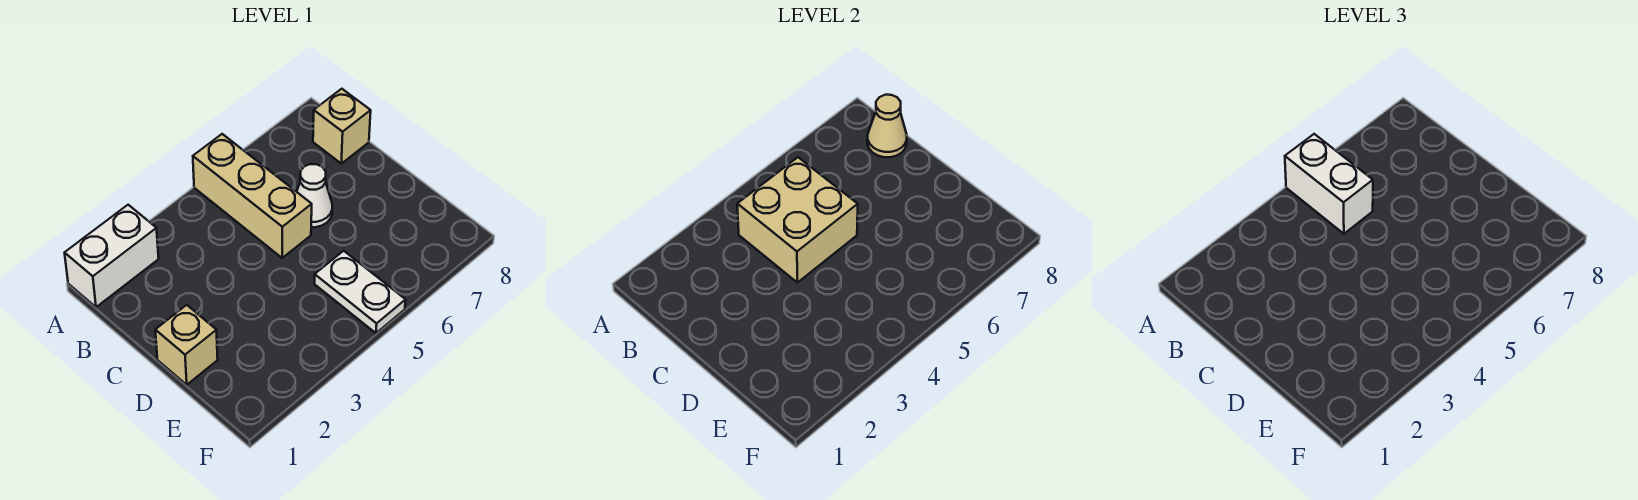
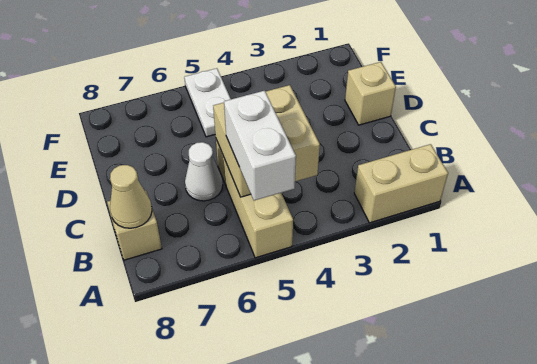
white brick A1:A2 level 1 -> tan brick A1:A2 level 1

